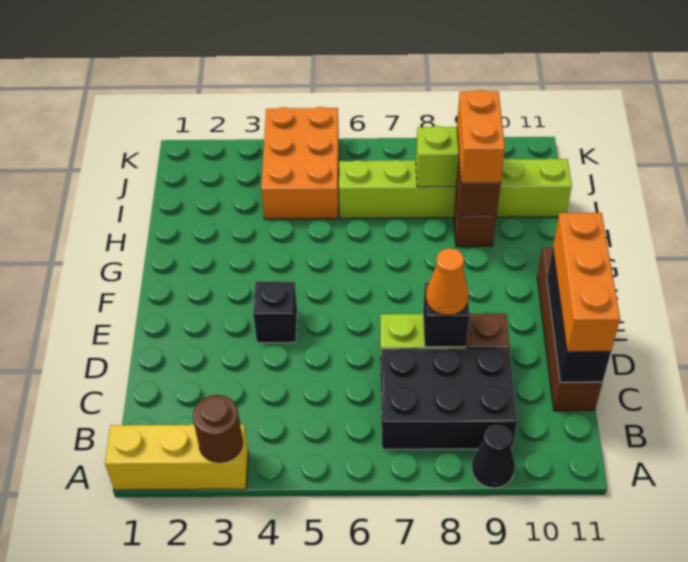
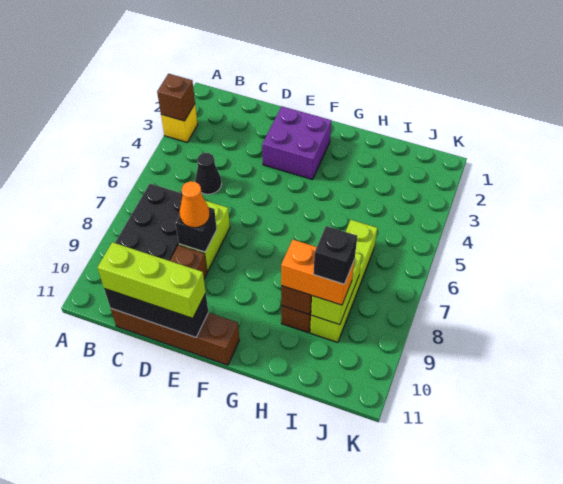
yellow brick A1:A3 level 1 -> yellow brick A3 level 1
brown round brick A3 level 2 -> brown brick A3 level 2
black cone A9 level 1 -> black cone C5 level 1
orange brick C11:E11 level 3 -> lime brick C11:E11 level 3
none -> purple brick E2:F3 level 1
black brick E4 level 1 -> black brick I9 level 4
orange brick I4:K5 level 1 -> none
lime brick I6:I11 level 1 -> lime brick I6:I9 level 1

